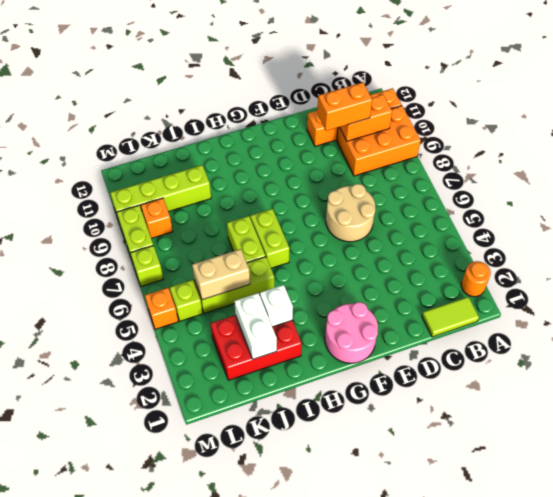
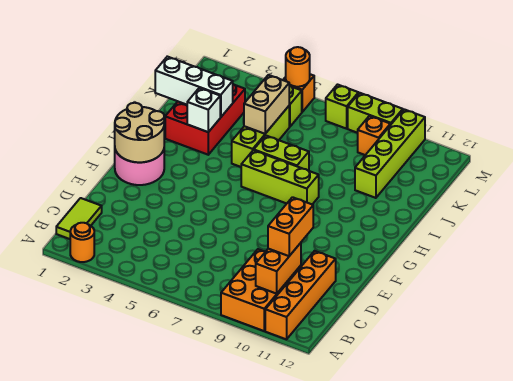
tan round brick D6:E7 level 1 -> tan round brick F1:G2 level 2
lime brick H6:H7 level 1 -> lime brick H6:H8 level 1
white brick J2:J3 level 2 -> white brick J1:J3 level 2
none -> orange round brick M5 level 2

